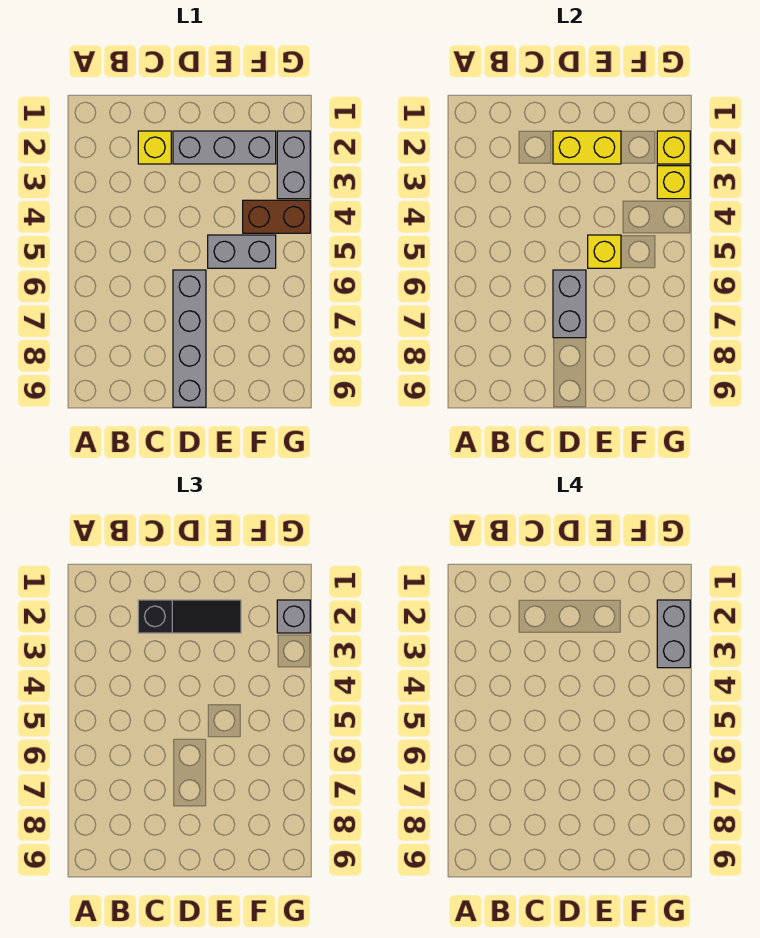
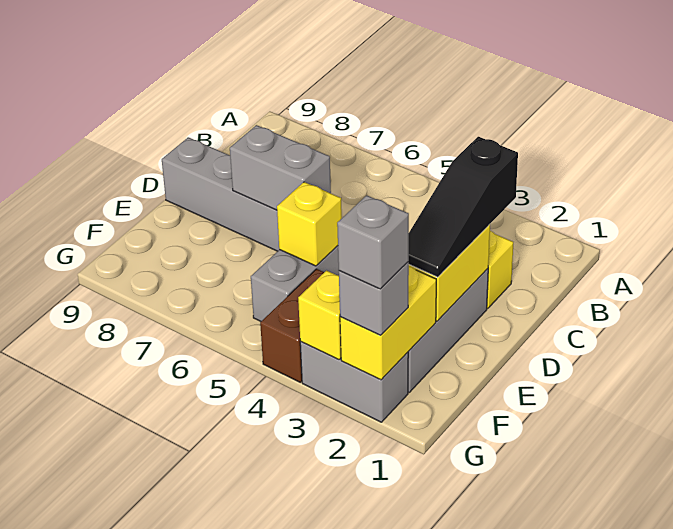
yellow brick G2 level 2 -> yellow brick F2:G2 level 2
grey brick G2:G3 level 4 -> grey brick G2 level 4

